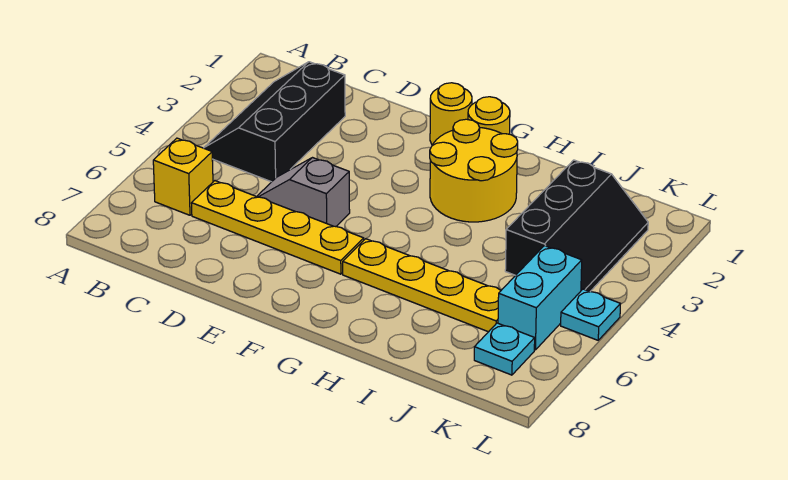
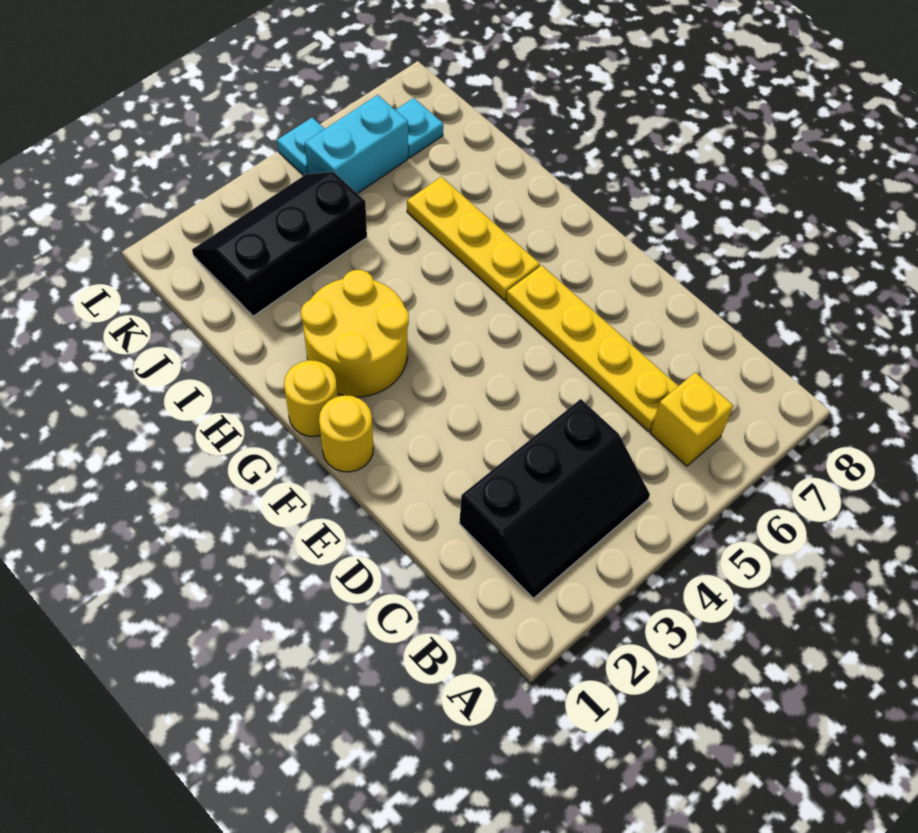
grey slope D5:E5 level 1 top E -> none
yellow plate G6:J6 level 1 -> yellow plate G6:I6 level 1

